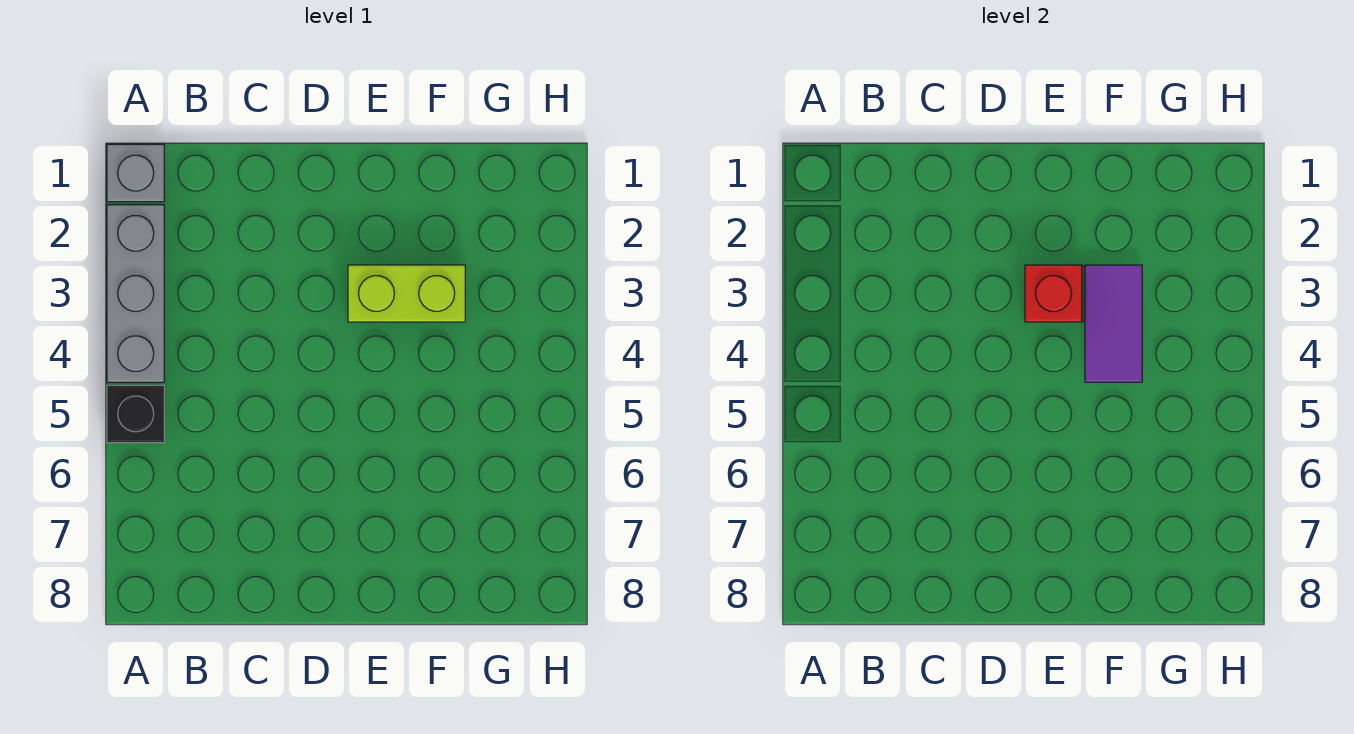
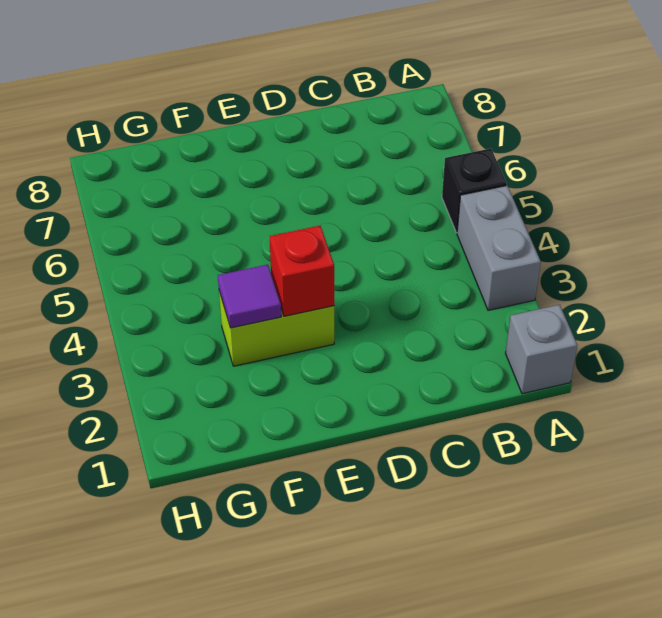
grey brick A2:A4 level 1 -> grey brick A3:A4 level 1
purple tile F3:F4 level 2 -> purple tile F3 level 2

